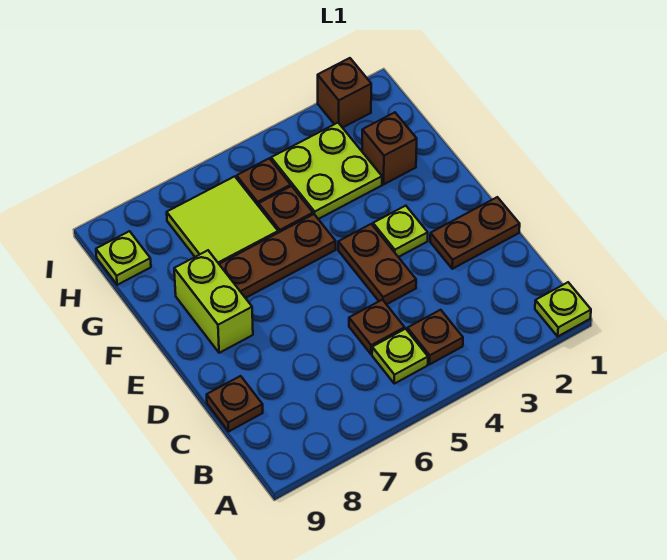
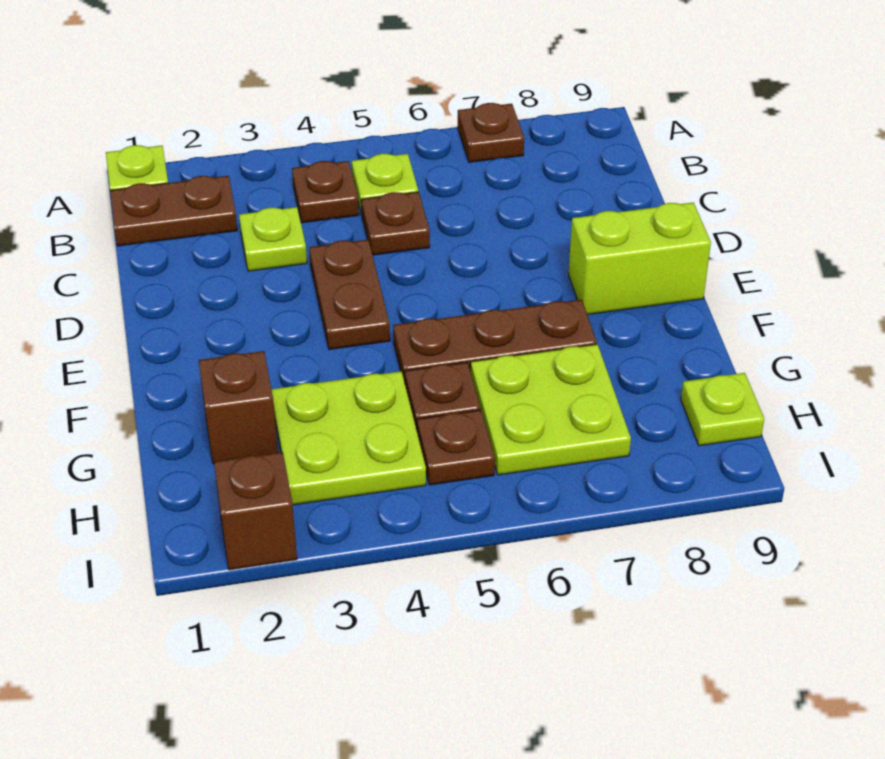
brown plate C9 level 1 -> brown plate A7 level 1
brown plate D1:D2 level 1 -> brown plate B1:B2 level 1
lime plate E3 level 1 -> lime plate C3 level 1
lime brick E8:F8 level 1 -> lime brick E8:E9 level 1
lime tile G6:H7 level 1 -> lime plate G6:H7 level 1

